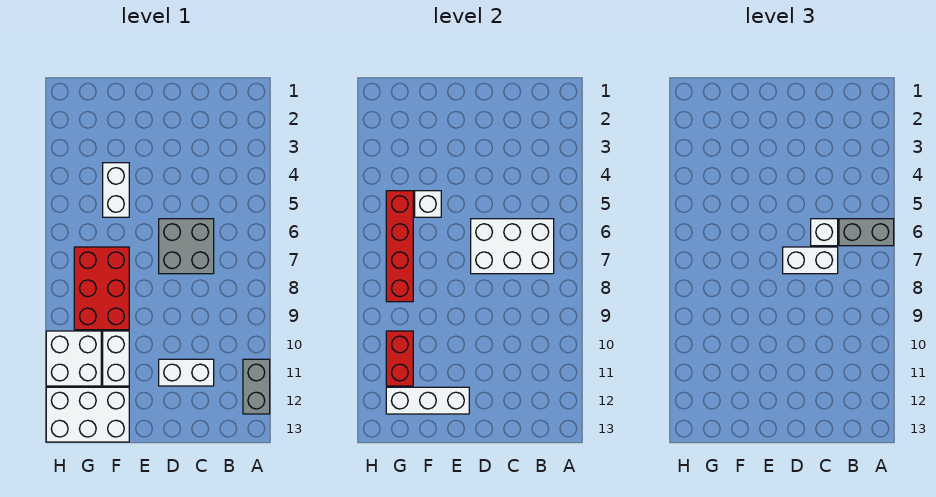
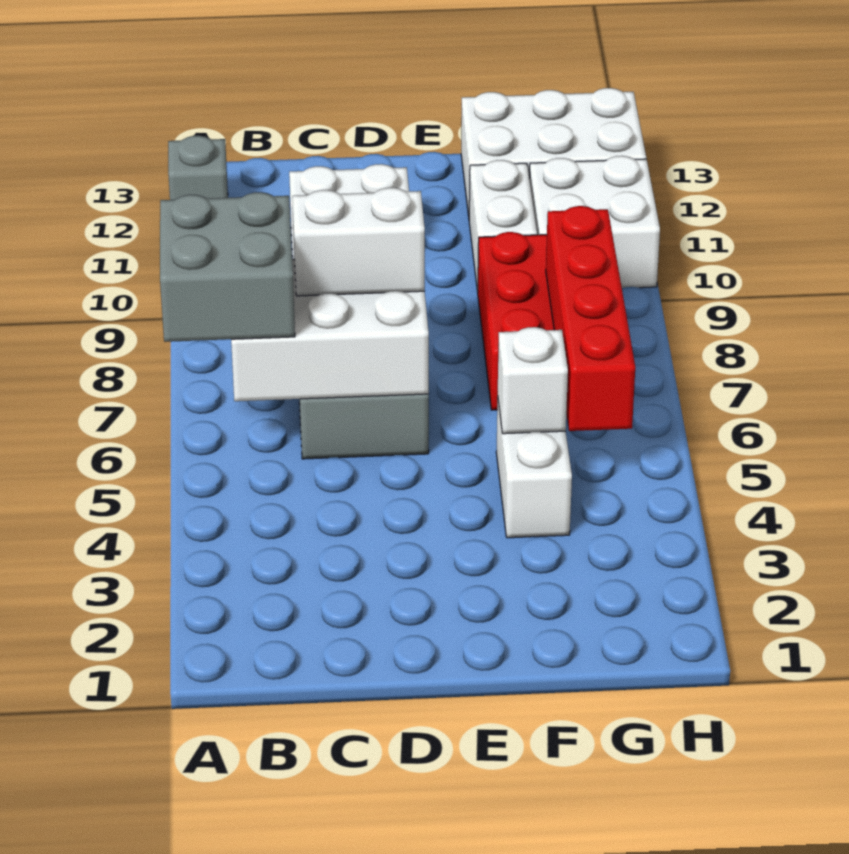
grey brick A6:B6 level 3 -> grey brick A6:B7 level 3
grey brick A11:A12 level 1 -> grey brick A12 level 1
white brick C6 level 3 -> none
white brick E12:G12 level 2 -> none
red brick G10:G11 level 2 -> none

